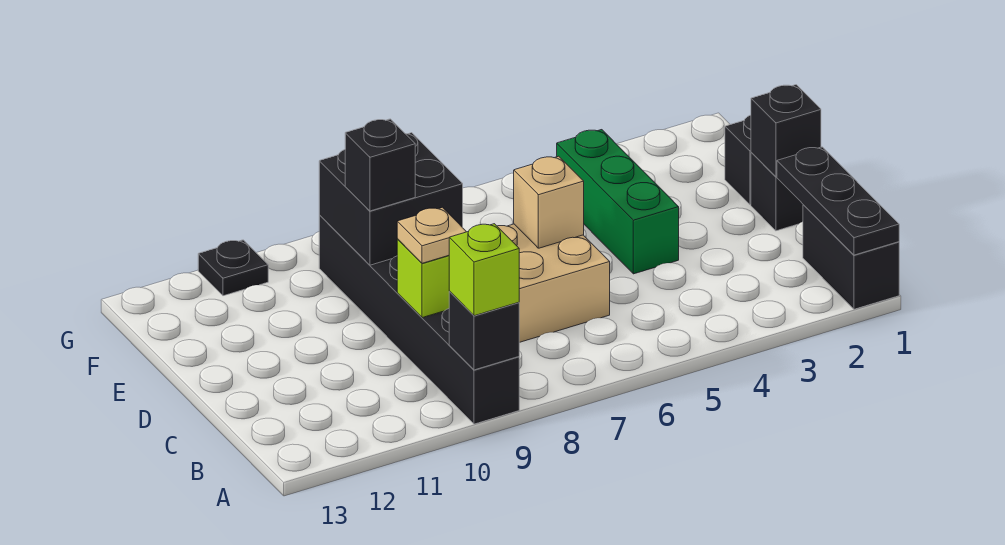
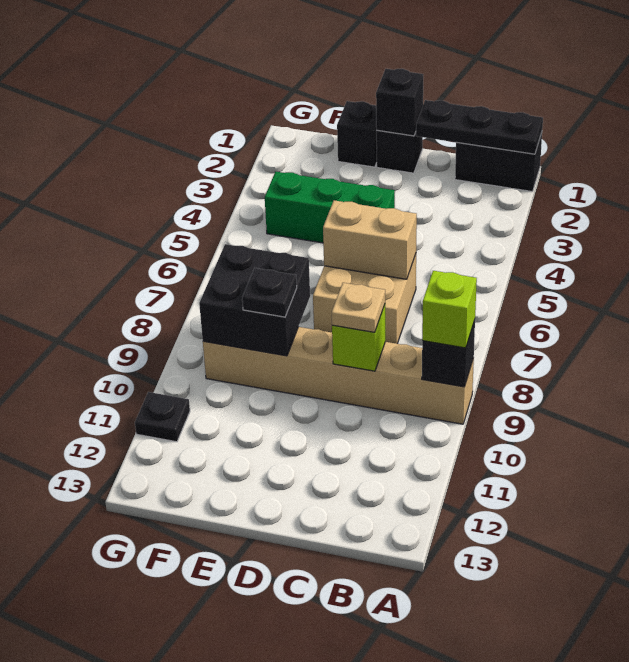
black brick A9:F9 level 1 -> tan brick A9:F9 level 1
tan brick D6 level 2 -> tan brick C6:D6 level 2
black brick E9 level 3 -> black plate E9 level 3

